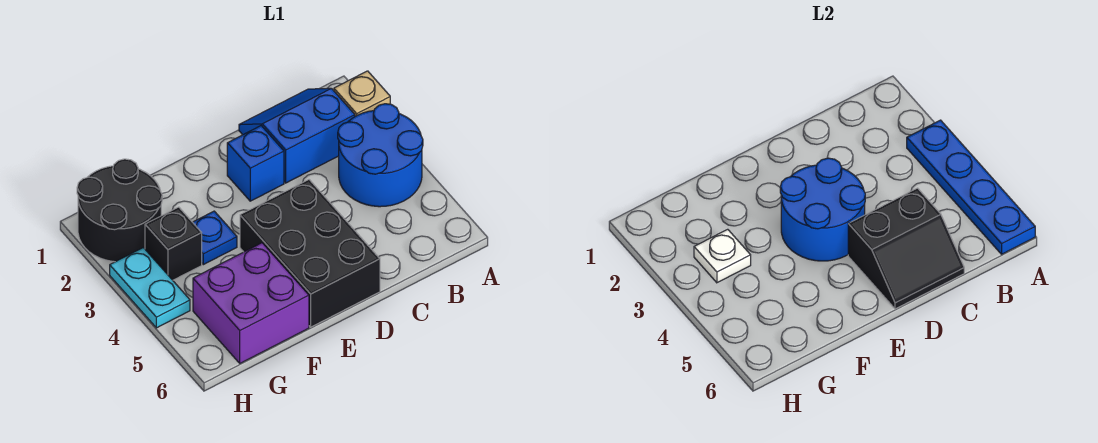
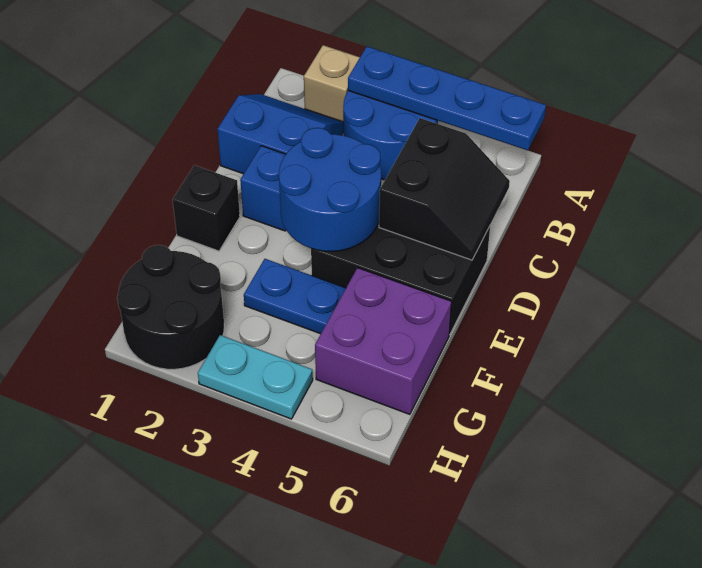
blue slope B1:C2 level 1 top 2 -> blue slope B1:C2 level 1 top C
blue plate F3 level 1 -> blue plate F3:F4 level 1
black brick G3 level 1 -> black brick E1 level 1
white plate G3 level 2 -> none

